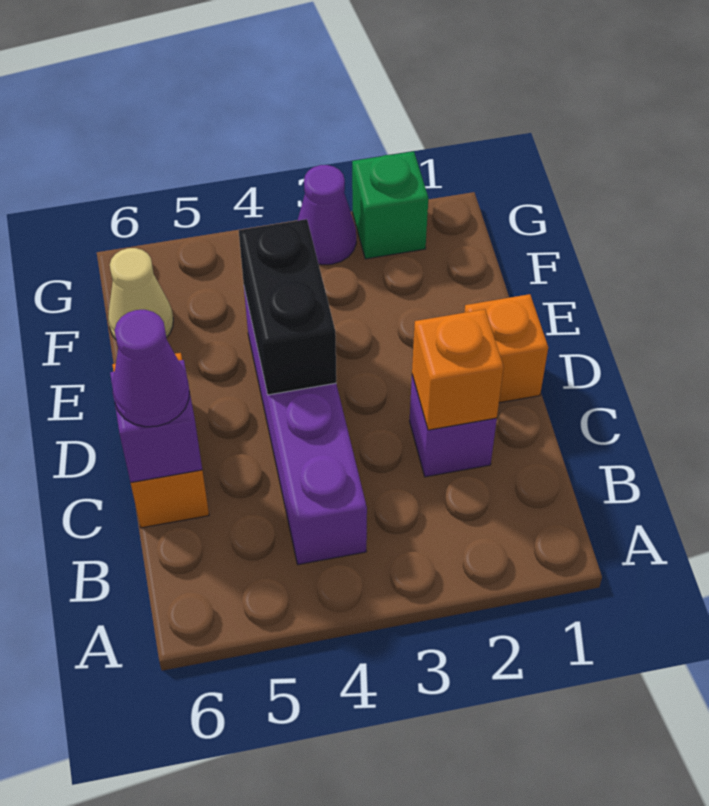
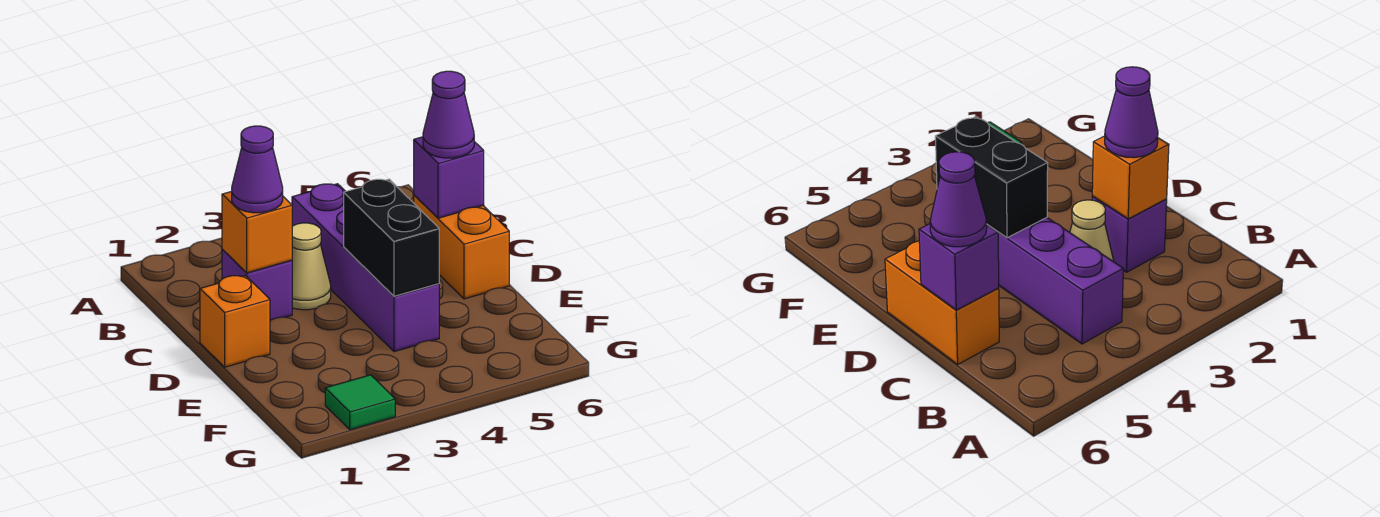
tan cone F6 level 1 -> tan cone C3 level 1
green brick G2 level 1 -> green tile G2 level 1
purple cone G3 level 1 -> purple cone C2 level 3

